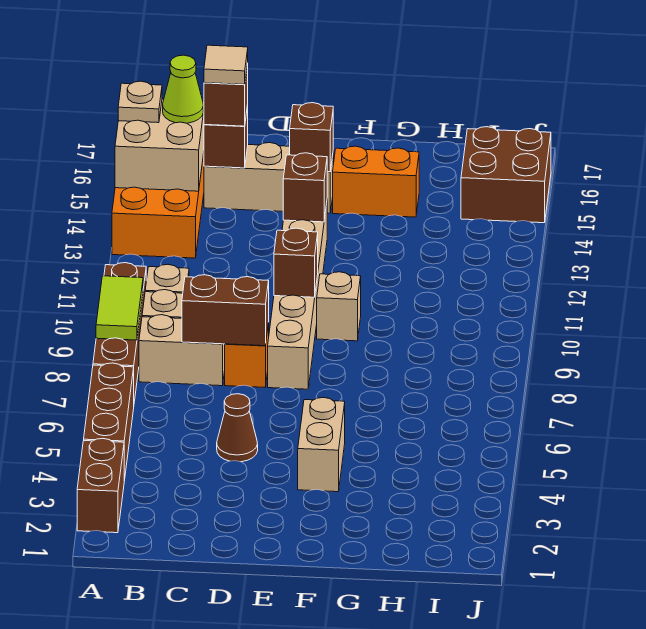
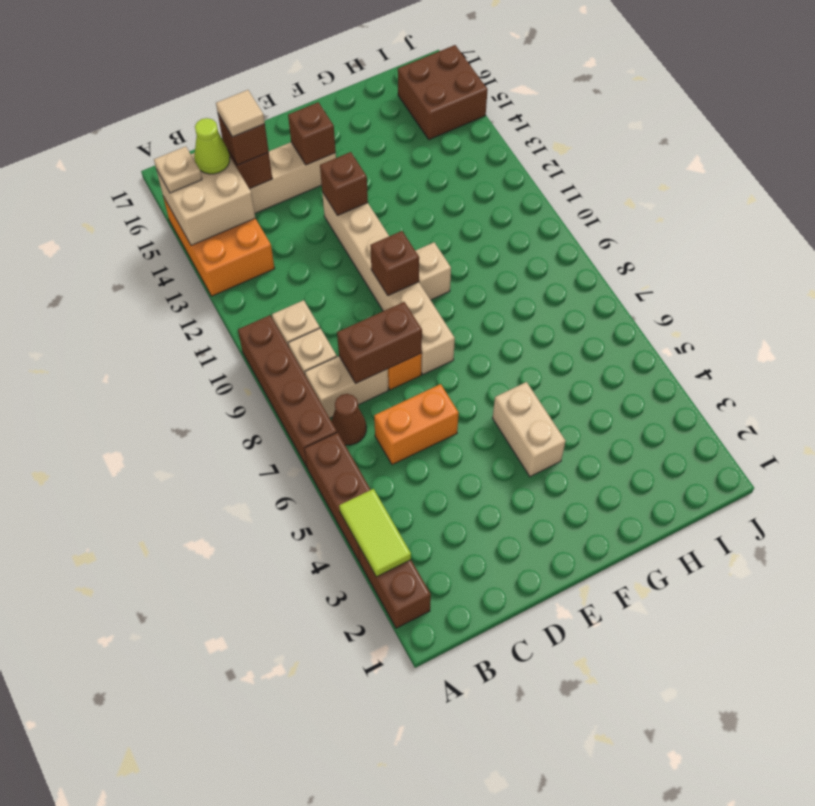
lime tile A8:A9 level 2 -> lime tile A3:A4 level 2
brown cone D5 level 1 -> brown cone B7 level 1
orange brick F15:G15 level 1 -> orange brick C6:D6 level 1

